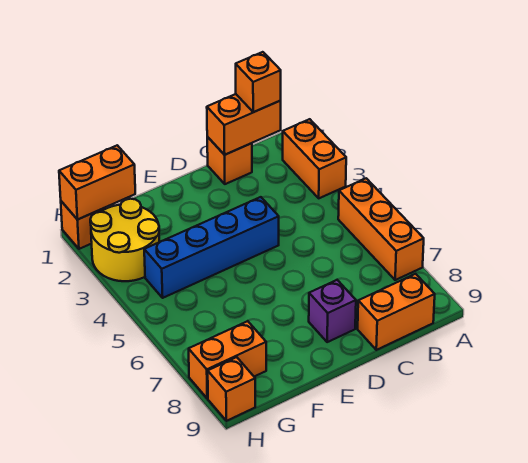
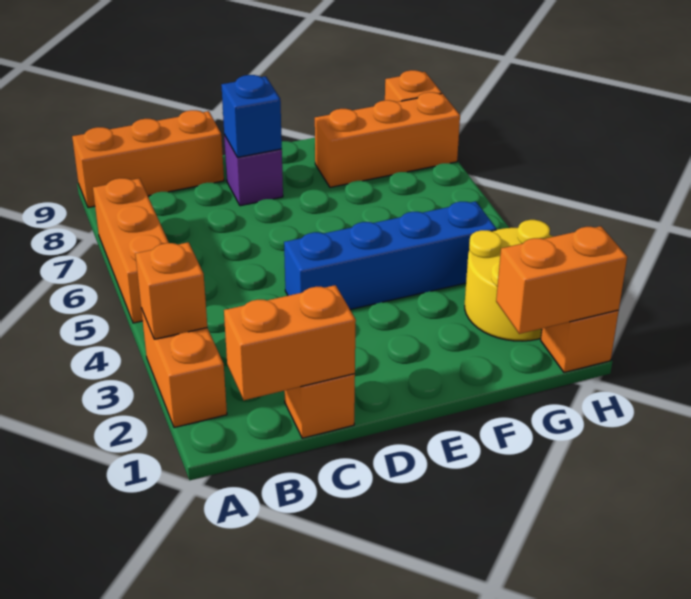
orange brick B1 level 3 -> orange brick A3 level 2
orange brick B9:C9 level 1 -> orange brick A9:C9 level 1
none -> blue brick D8 level 2
orange brick G8:H8 level 1 -> orange brick F8:H8 level 1

